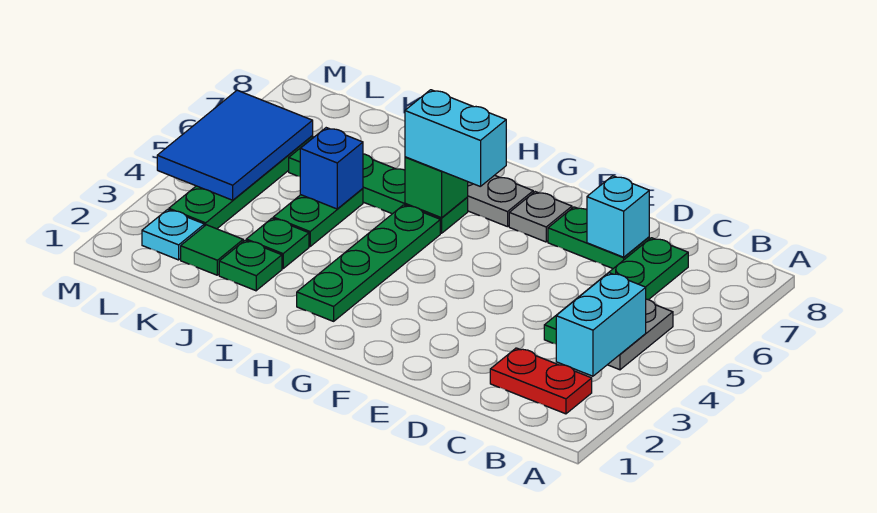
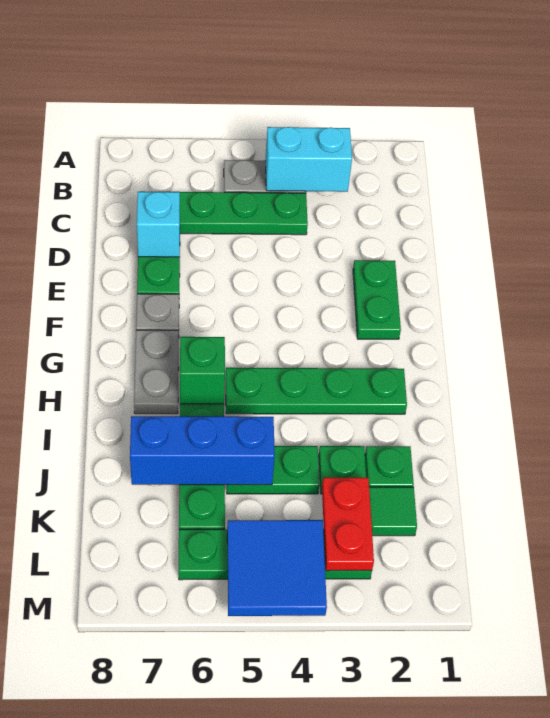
red plate B2:C2 level 1 -> red plate K3:L3 level 2
none -> green plate E2:F2 level 1
cyan brick G6:H6 level 3 -> none
blue brick J5 level 2 -> blue brick J5:J7 level 2
cyan plate L2 level 1 -> none
blue tile L4:M6 level 2 -> blue tile L4:M5 level 2

